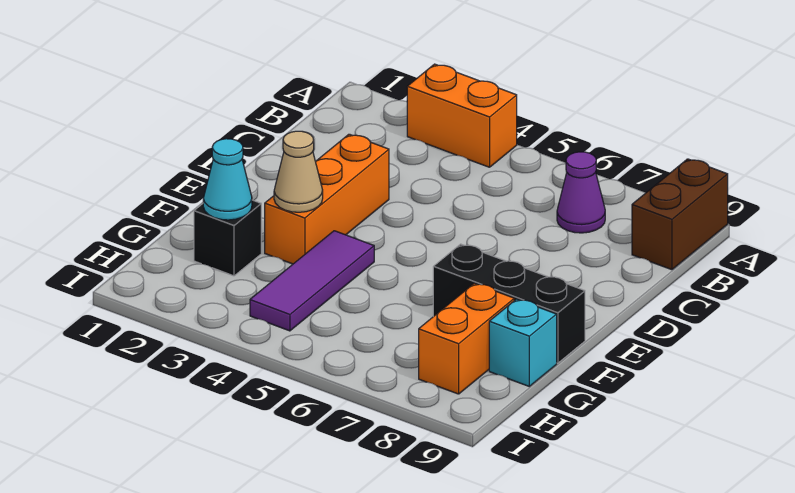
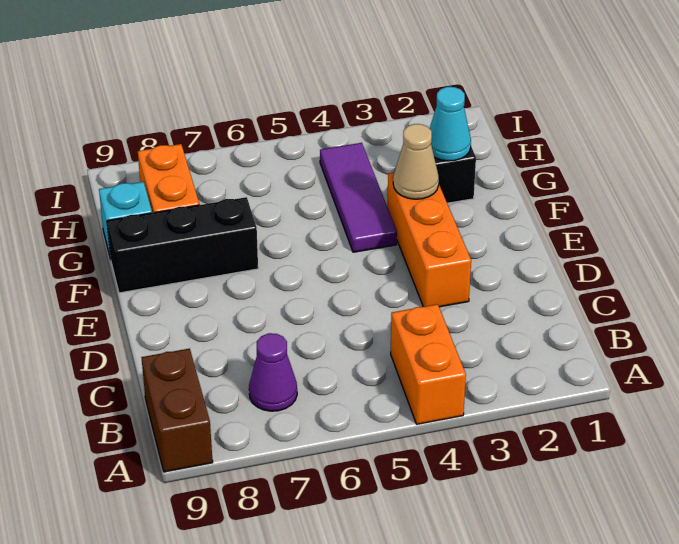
orange brick A3:A4 level 1 -> orange brick A4:B4 level 1

